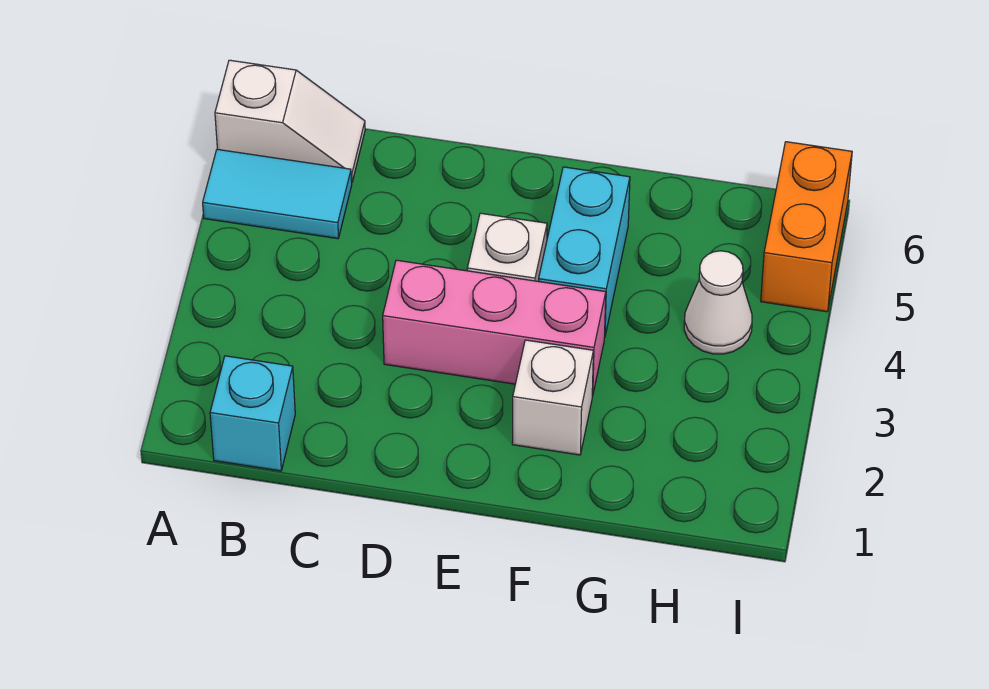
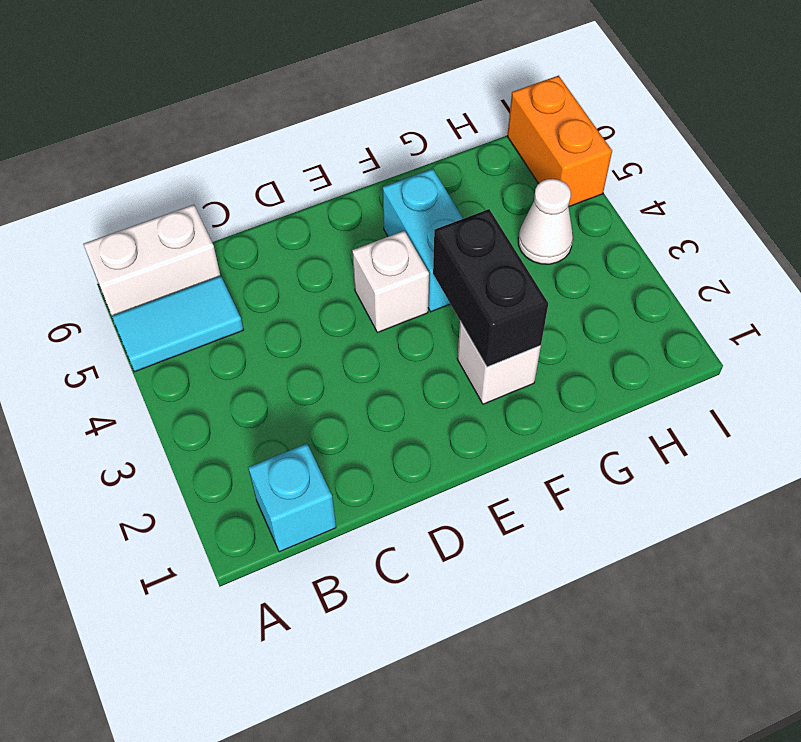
white slope A6:B6 level 1 top A -> white brick A6:B6 level 1
pink brick D3:F3 level 1 -> none
none -> black brick F2:F3 level 2

